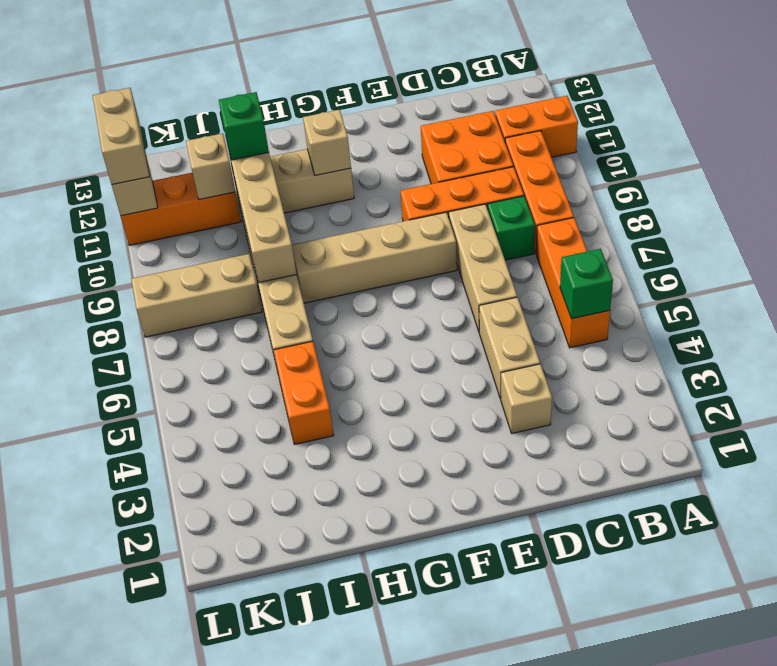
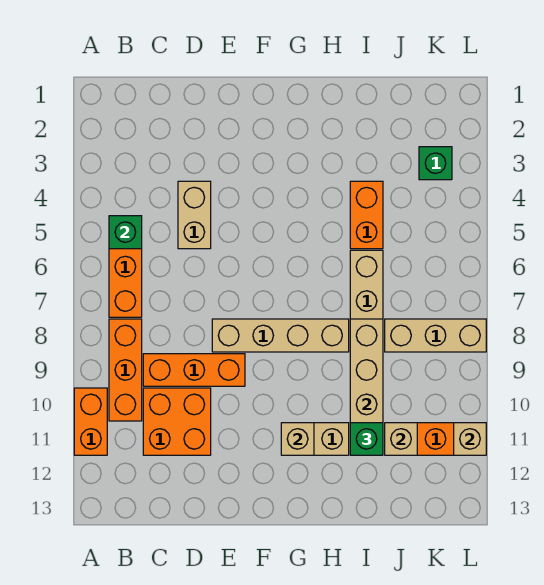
orange brick A11:B11 level 1 -> orange brick A10:A11 level 1
green brick C8 level 1 -> green brick K3 level 1
tan brick D3 level 1 -> none
tan brick D6:D8 level 1 -> none
tan brick L11:L12 level 3 -> none

